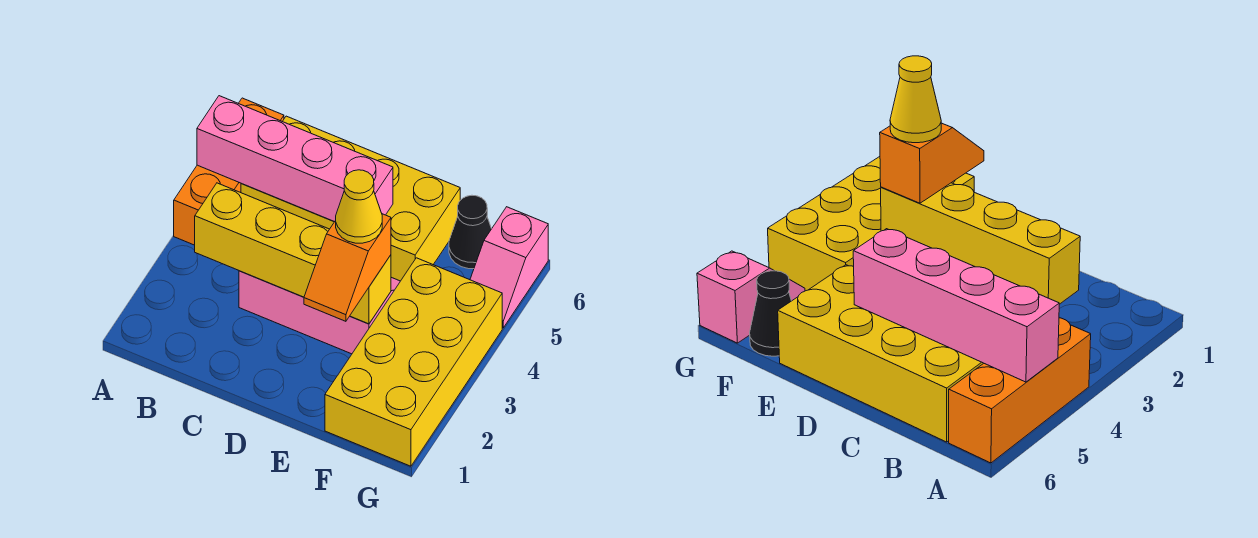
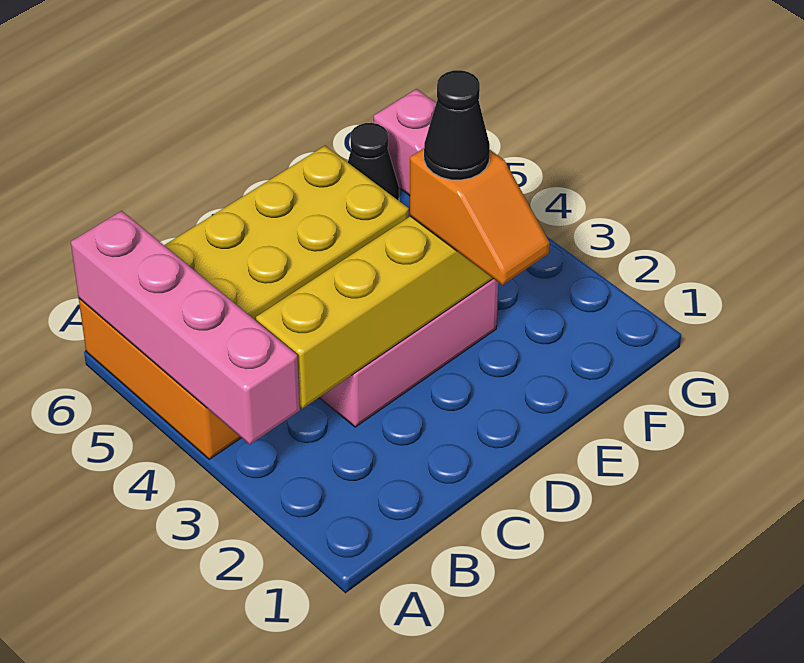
pink brick A5:D5 level 2 -> pink brick A3:A6 level 2
yellow cone E3 level 4 -> black cone E3 level 4
yellow brick F1:G4 level 1 -> none

